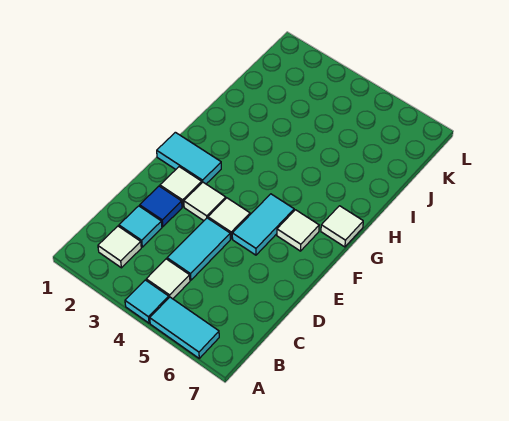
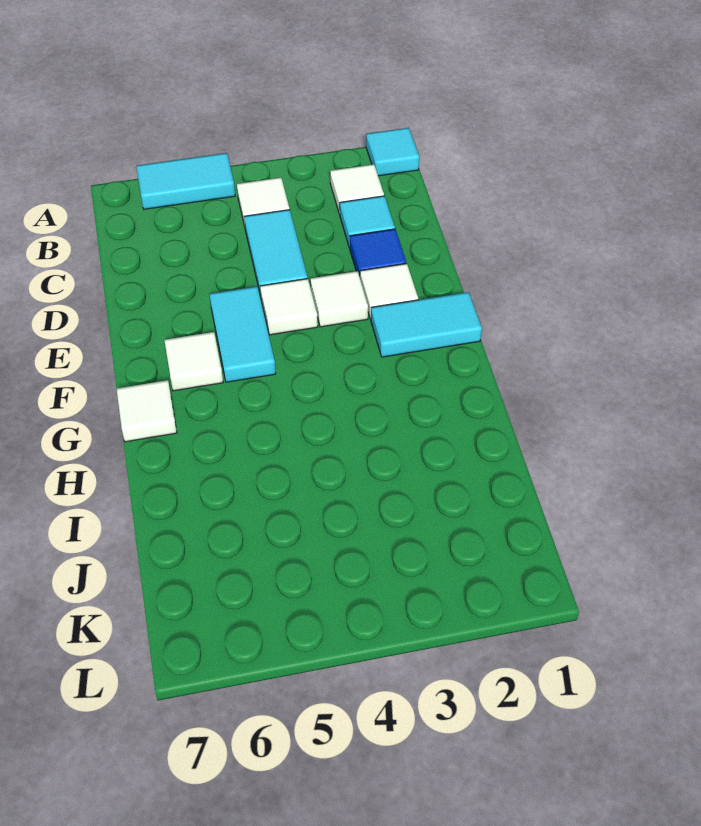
cyan tile A4 level 1 -> cyan tile A1 level 1

